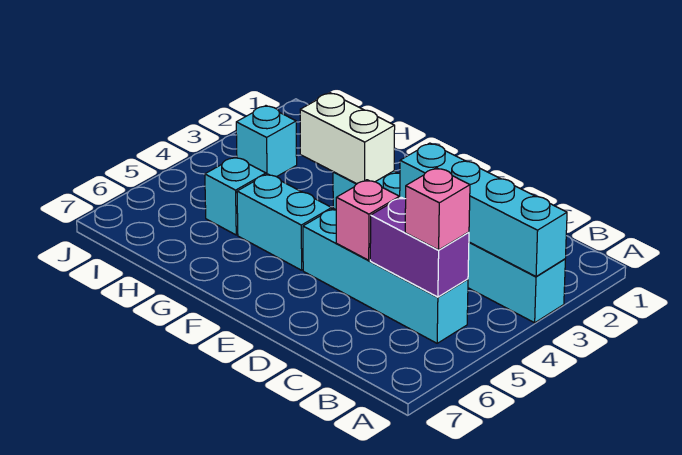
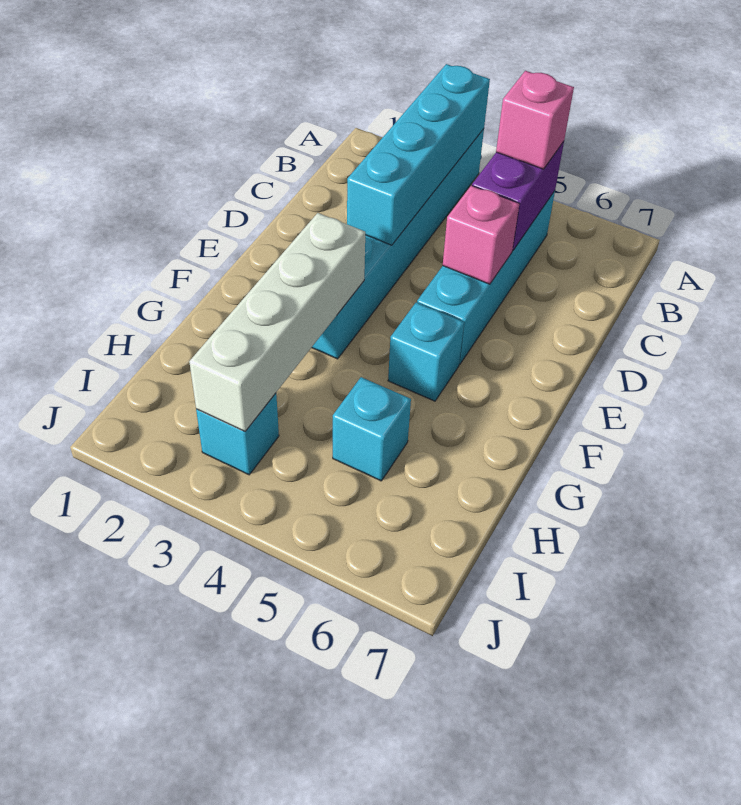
white brick F3:G3 level 2 -> white brick F3:I3 level 2
cyan brick F5:G5 level 1 -> cyan brick F5 level 1

